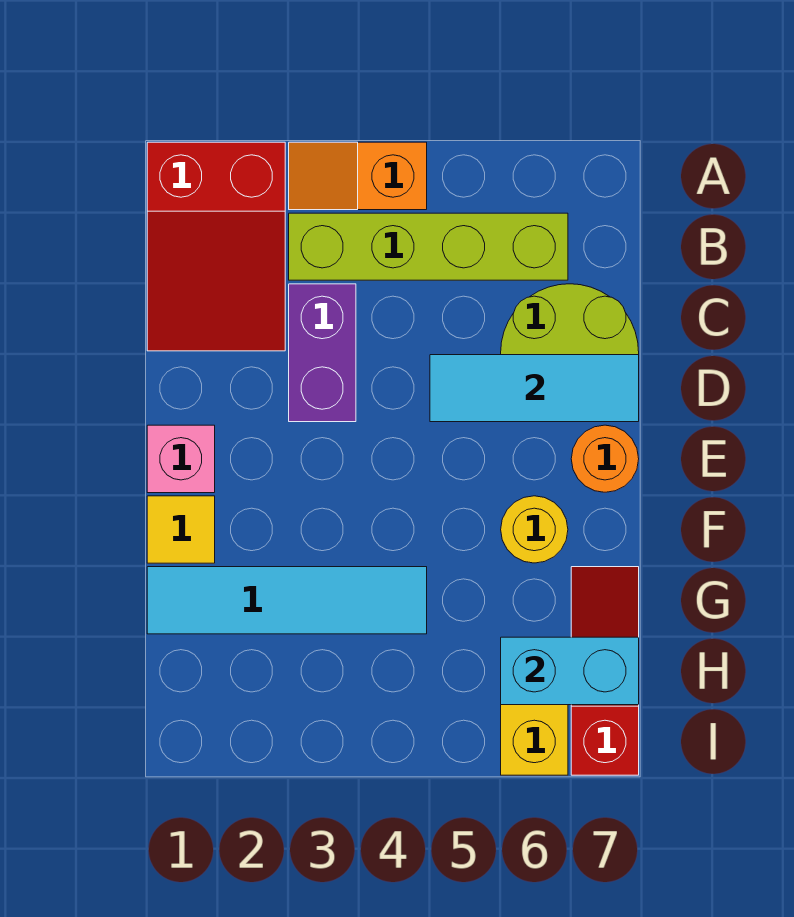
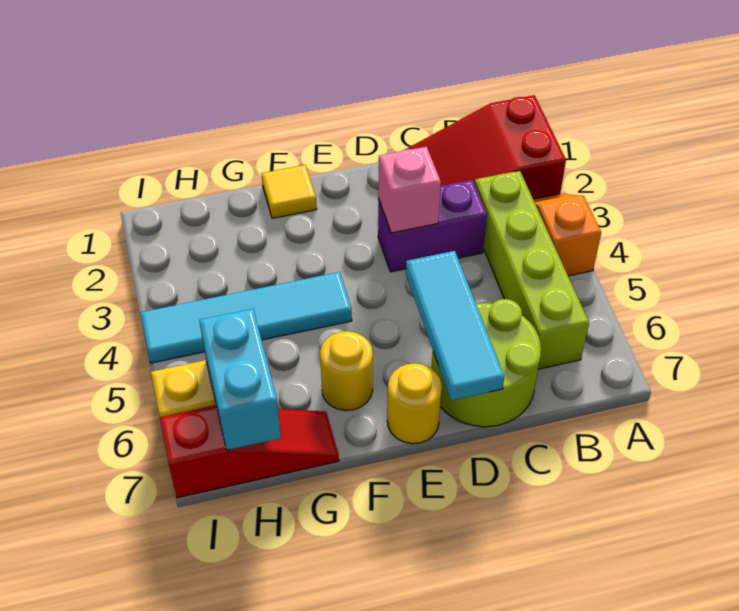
pink brick E1 level 1 -> pink brick D3 level 2
orange round brick E7 level 1 -> yellow round brick E7 level 1
cyan tile G1:G4 level 1 -> cyan tile F4:I4 level 1

